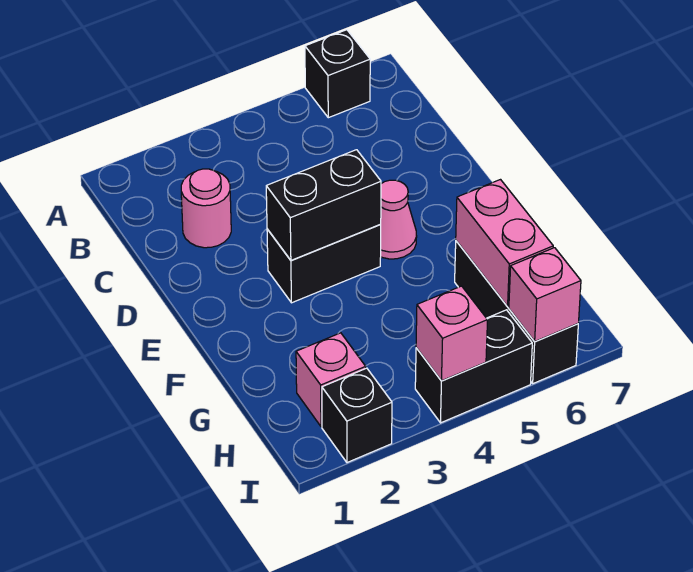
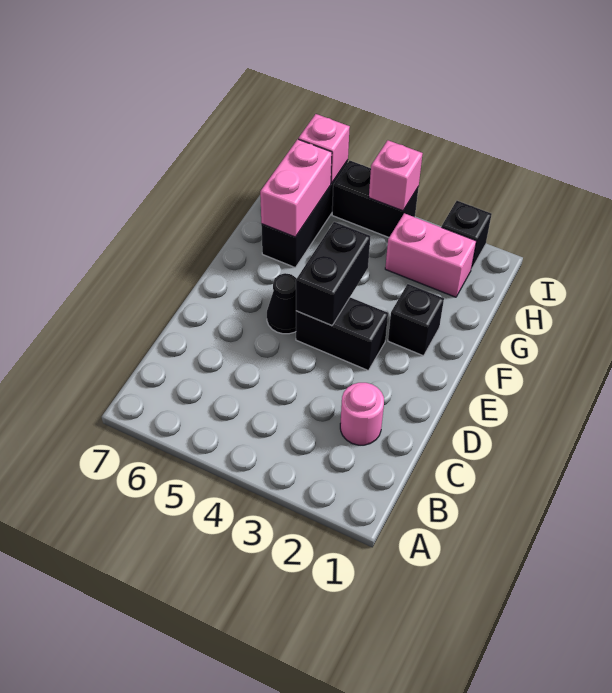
black brick A6 level 1 -> black brick F2 level 1
black brick E3:E4 level 2 -> black brick E4:F4 level 2
pink cone E5 level 1 -> black cone E5 level 1
pink brick H2 level 1 -> pink brick H2:H3 level 1

